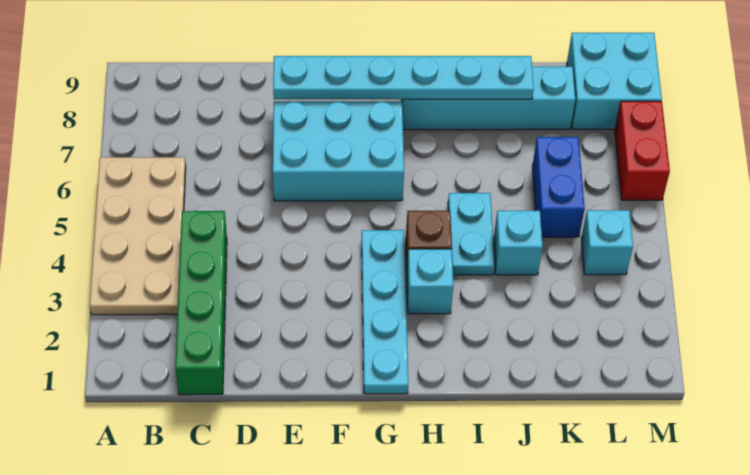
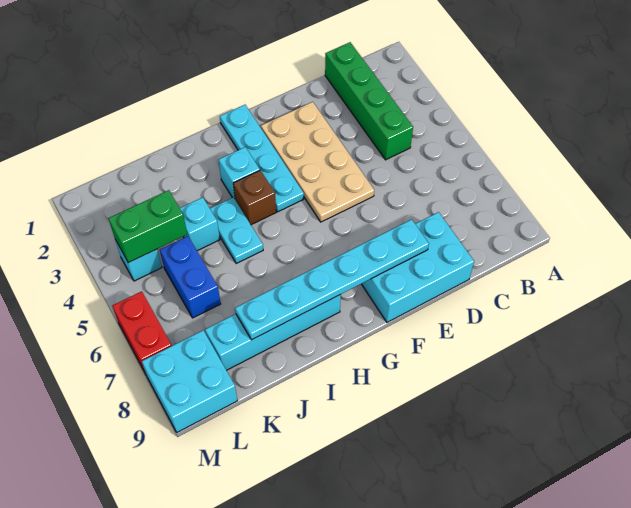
tan plate A3:B6 level 1 -> tan plate E2:F5 level 1
cyan brick E6:G7 level 1 -> cyan brick D8:F9 level 1
none -> green brick K4:L4 level 2

